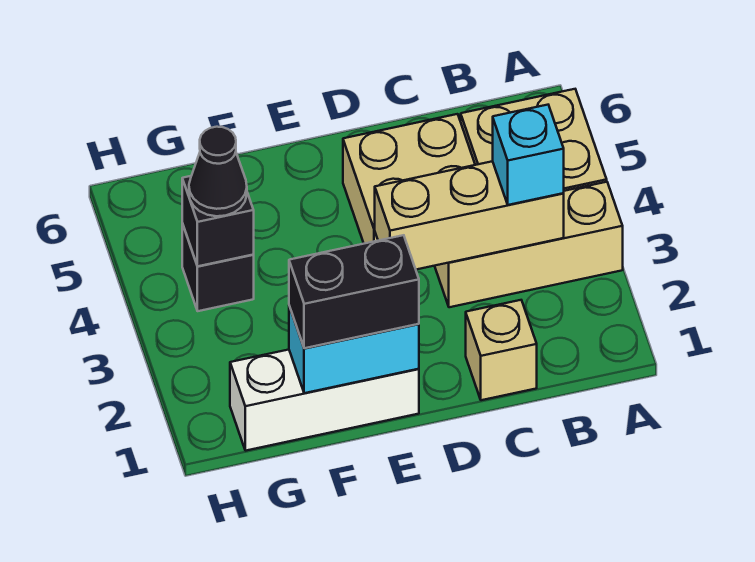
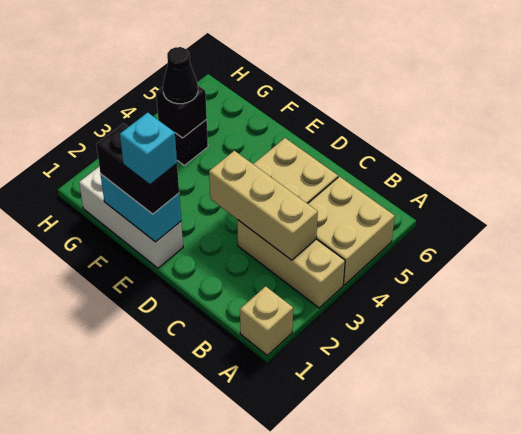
cyan brick B3 level 3 -> cyan brick E1 level 4
tan brick C1 level 1 -> tan brick A1 level 1

